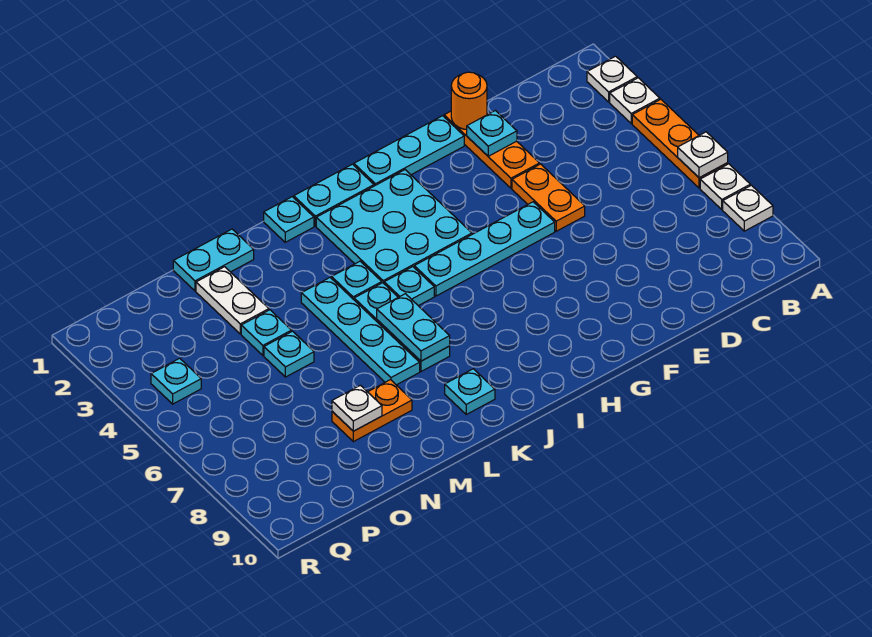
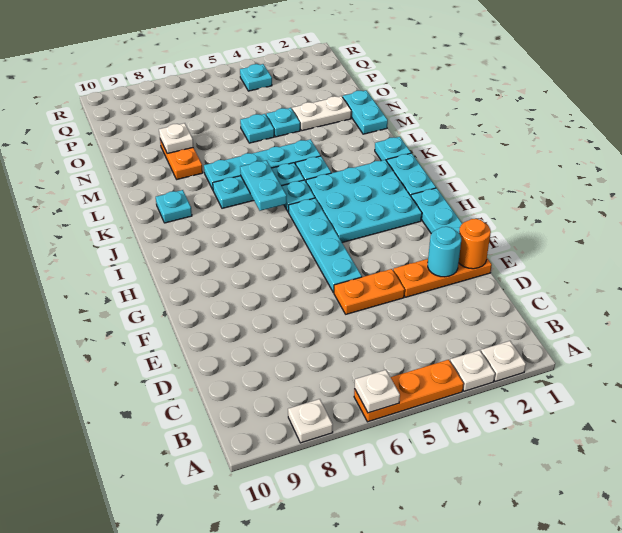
white plate A7 level 1 -> none
cyan plate E2 level 2 -> cyan round brick E2 level 2
cyan plate K6:K7 level 2 -> cyan plate J6:K6 level 2

